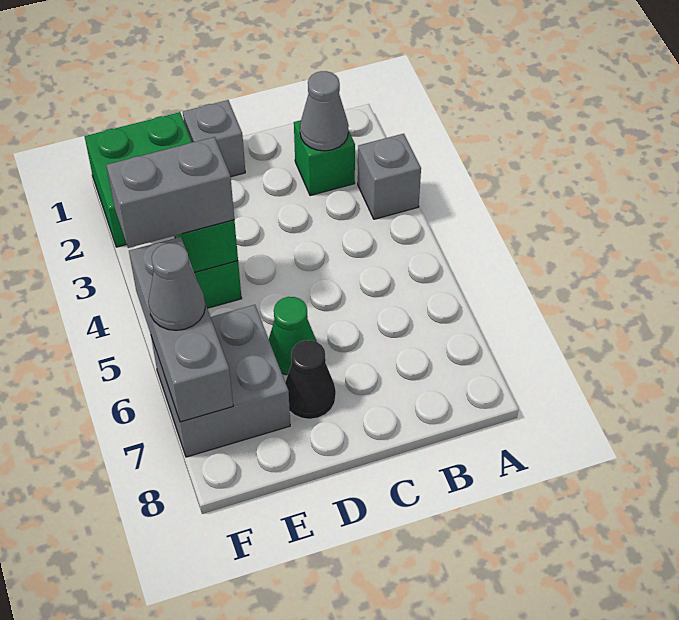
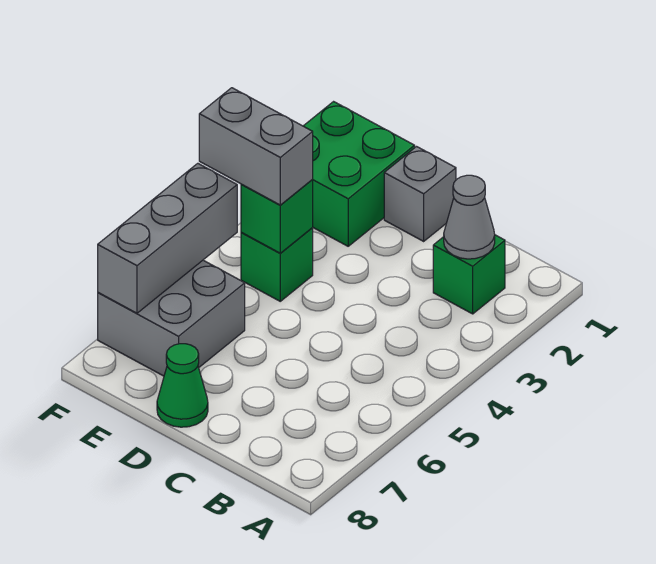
grey brick A3 level 1 -> none
green cone D6 level 1 -> green cone D8 level 1
black cone D7 level 1 -> none
grey cone F6 level 3 -> none

